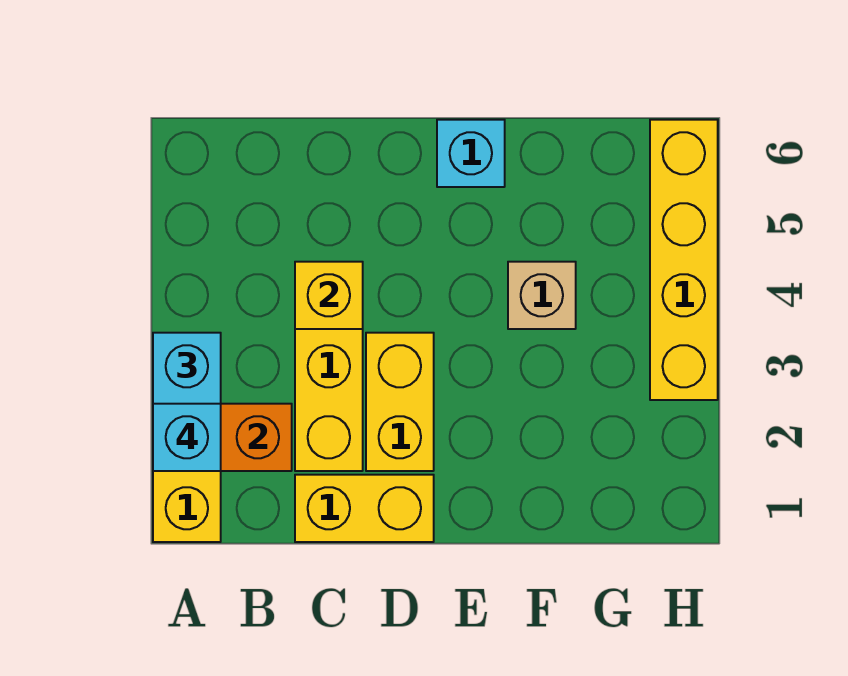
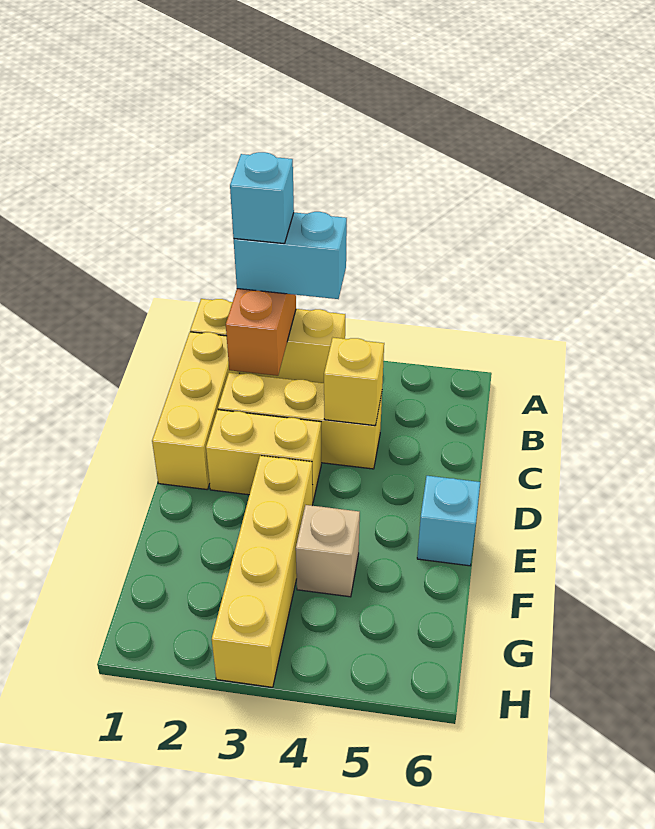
yellow brick C1:D1 level 1 -> yellow brick B1:D1 level 1
yellow brick H3:H6 level 1 -> yellow brick E3:H3 level 1

